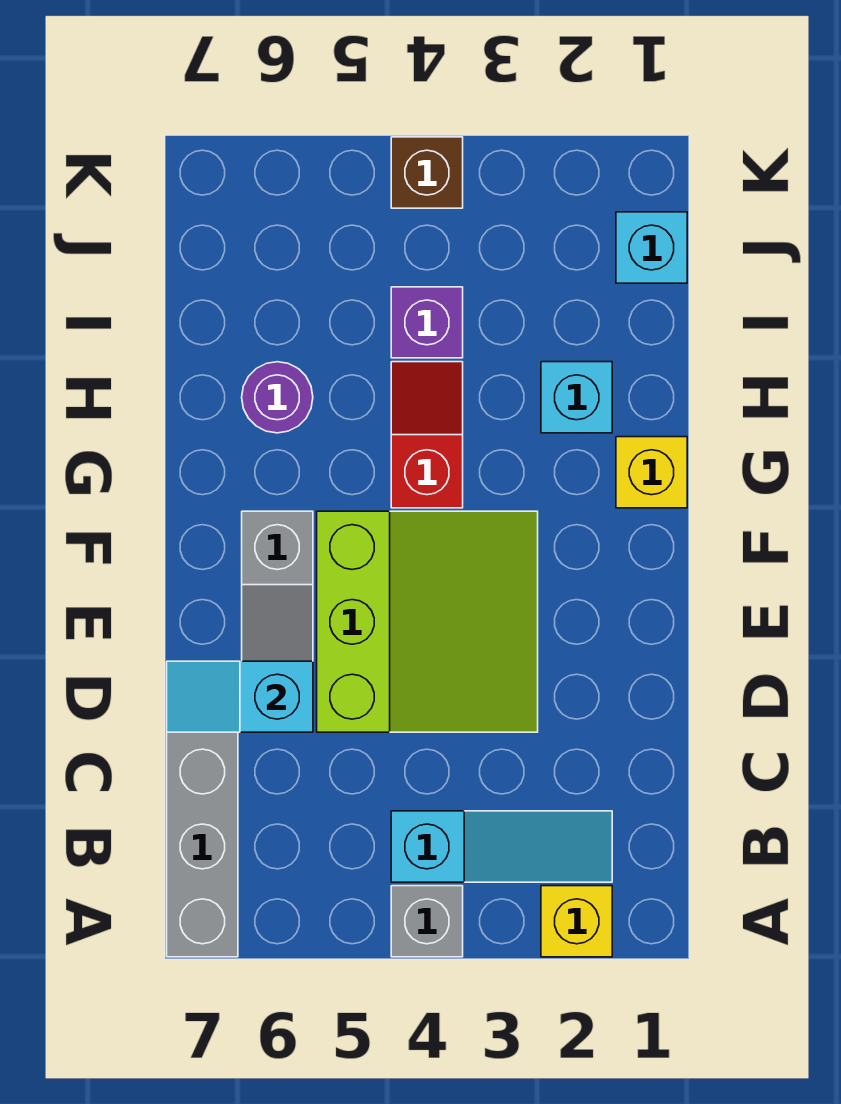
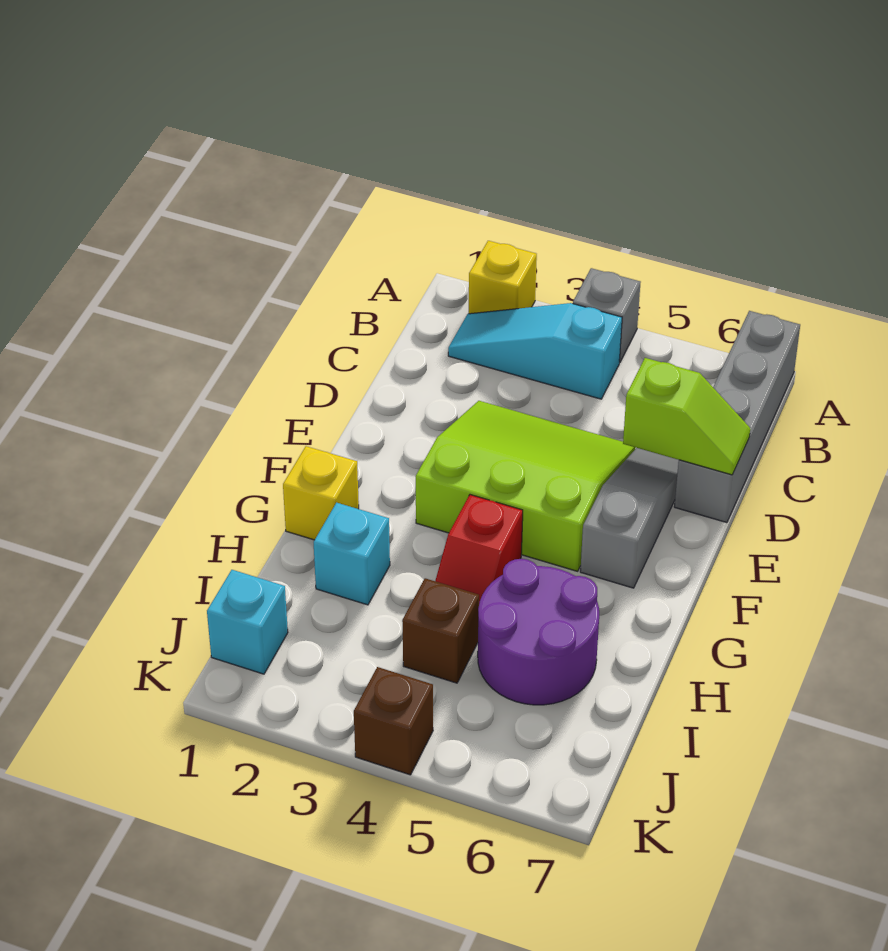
lime slope D3:F5 level 1 top 5 -> lime slope D3:F5 level 1 top F
cyan slope D6:D7 level 2 top 6 -> lime slope D6:D7 level 2 top 6
purple round brick H6 level 1 -> purple round brick H5:I6 level 1
purple brick I4 level 1 -> brown brick I4 level 1

